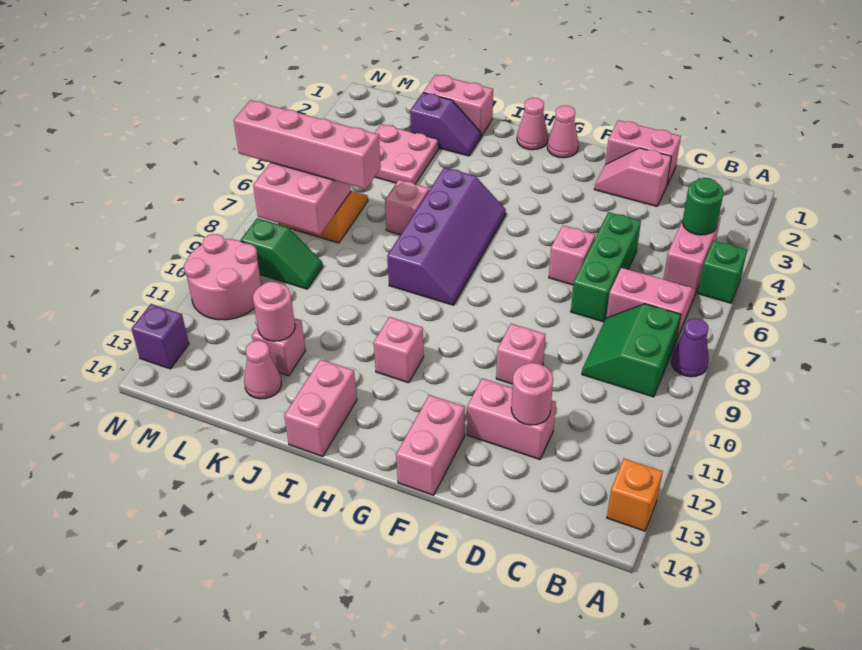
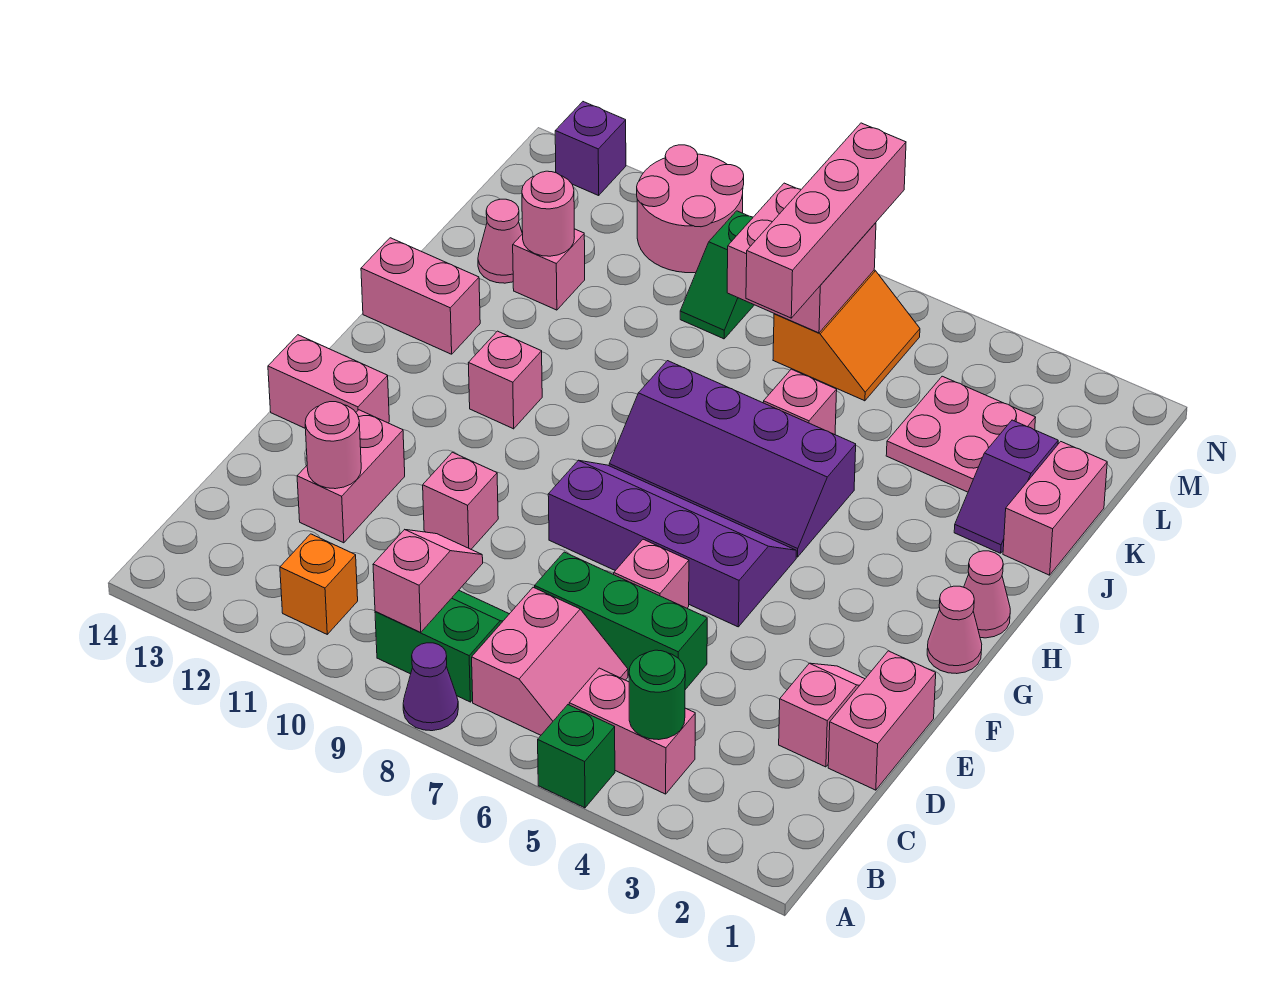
orange brick A13 level 1 -> orange brick B11 level 1
none -> pink slope B9:C9 level 2 top B
none -> purple slope F5:G8 level 1 top F

